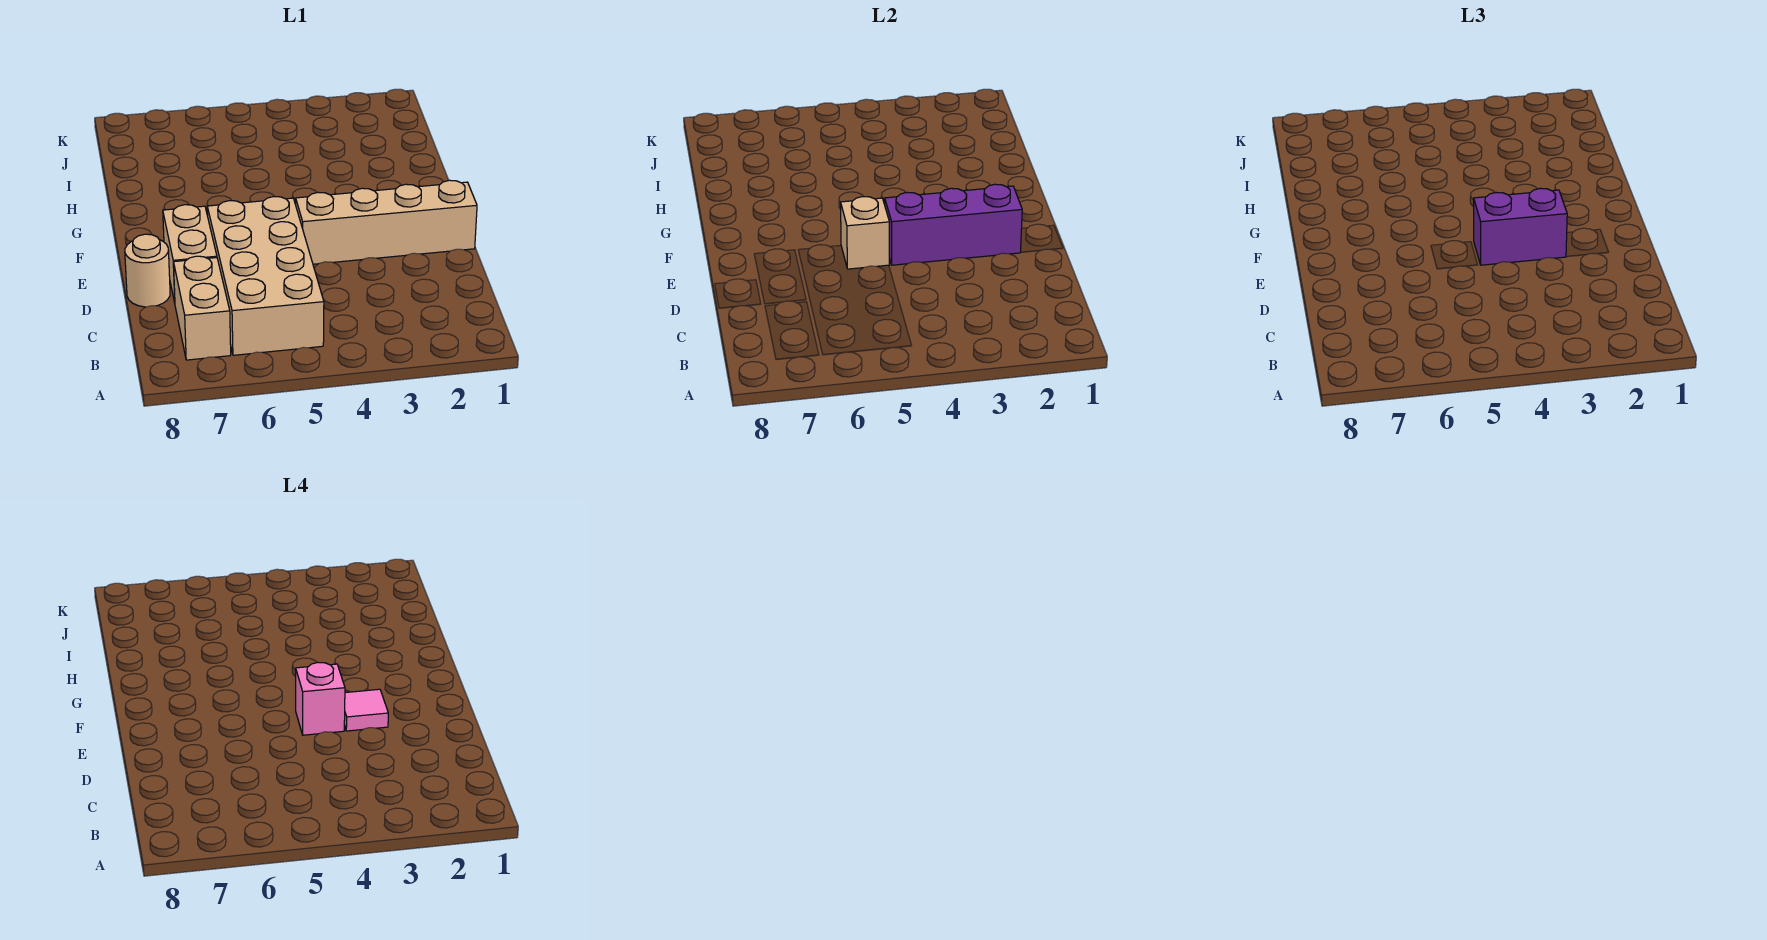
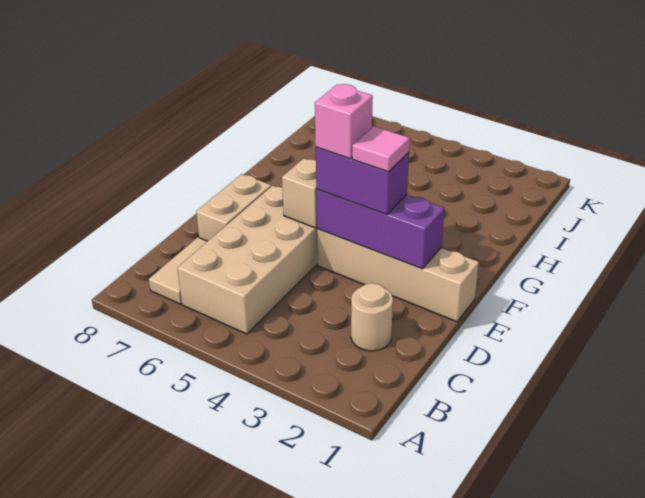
tan brick B7:C7 level 1 -> tan tile B7:C7 level 1
tan round brick D8 level 1 -> tan round brick C2 level 1

